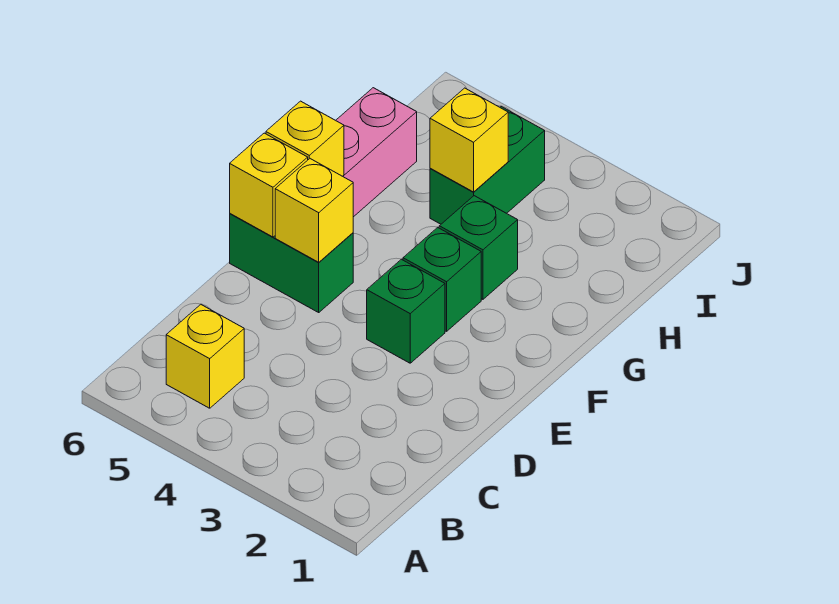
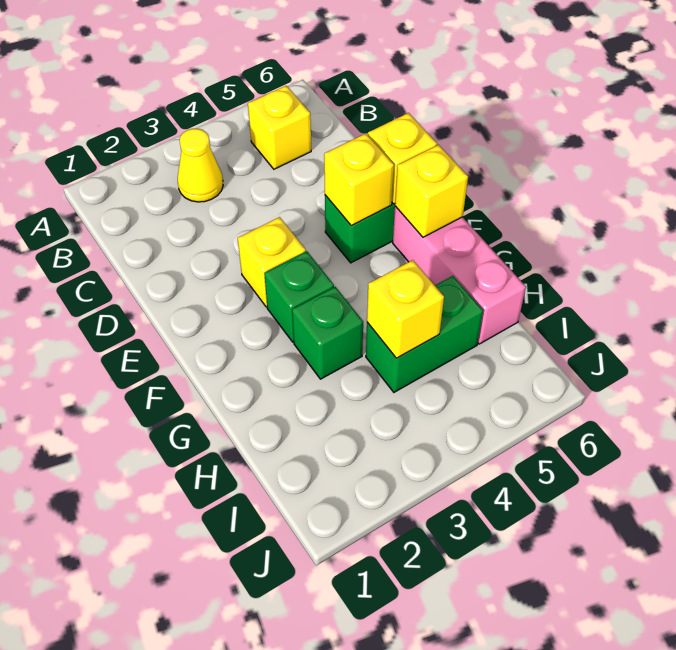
none -> yellow cone B3 level 1
green brick E3 level 1 -> yellow brick E3 level 1
green brick H4:I4 level 1 -> green brick H4:H5 level 1

